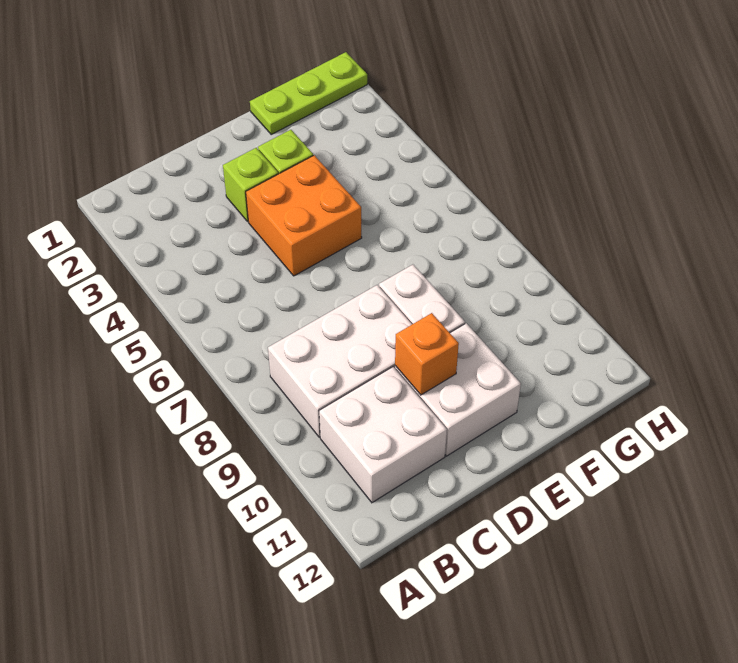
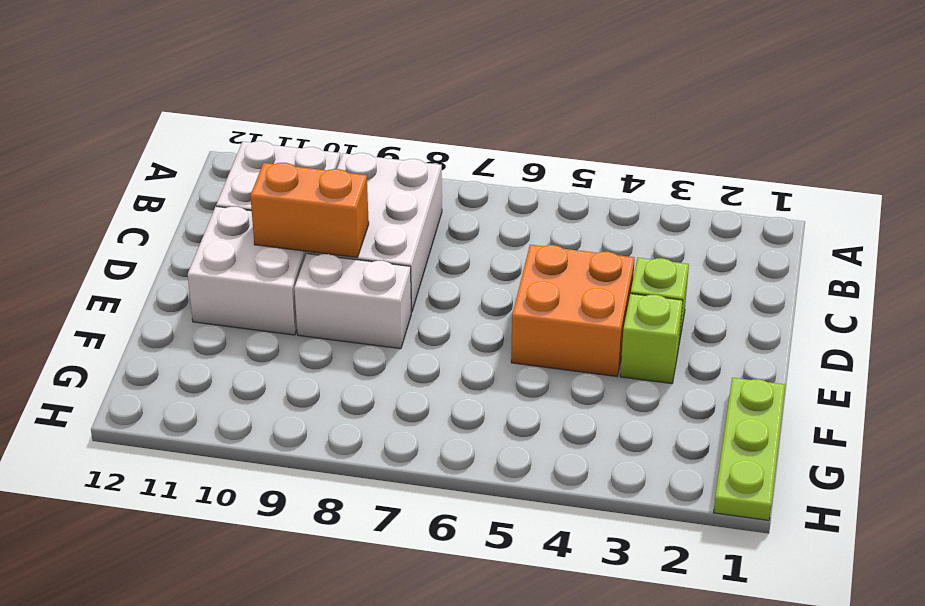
orange brick D10 level 2 -> orange brick D9:D10 level 2

